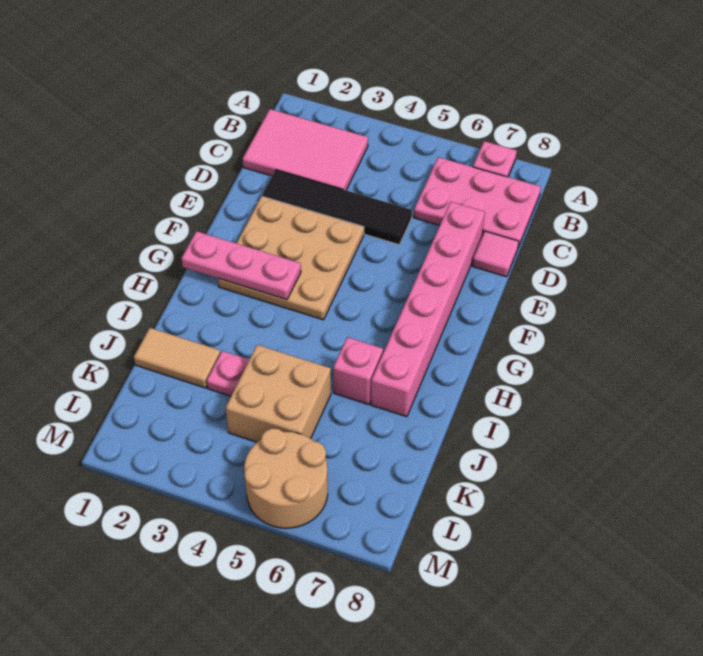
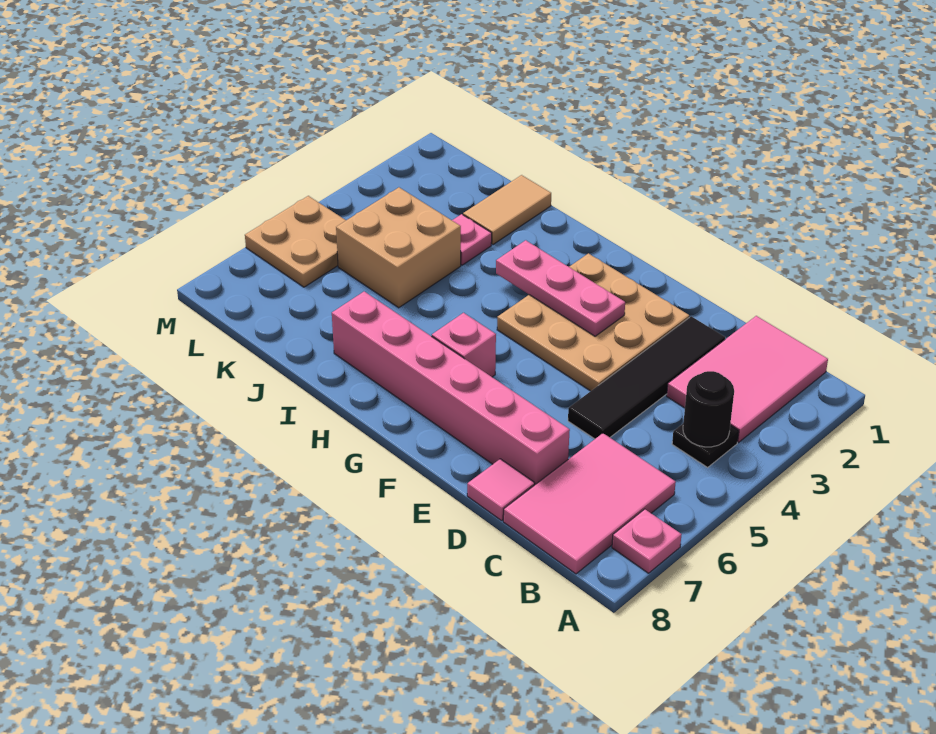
none -> black plate B4 level 1
none -> black round brick B4 level 2
pink plate B6:C8 level 1 -> pink tile B6:C8 level 1
pink plate G1:G3 level 2 -> pink plate F3:H3 level 2
pink brick I6 level 1 -> pink brick G6 level 1
tan round brick L5:M6 level 1 -> tan plate L5:M6 level 1

